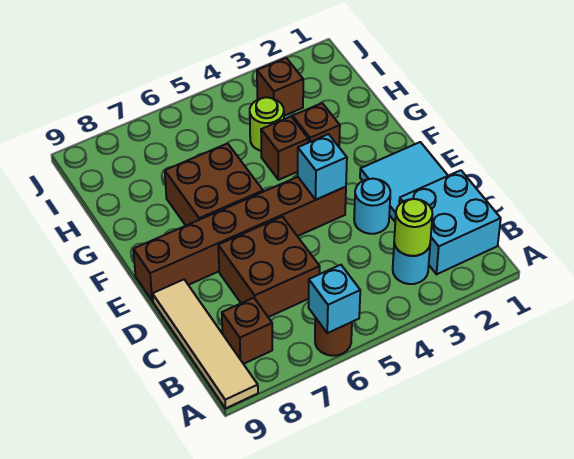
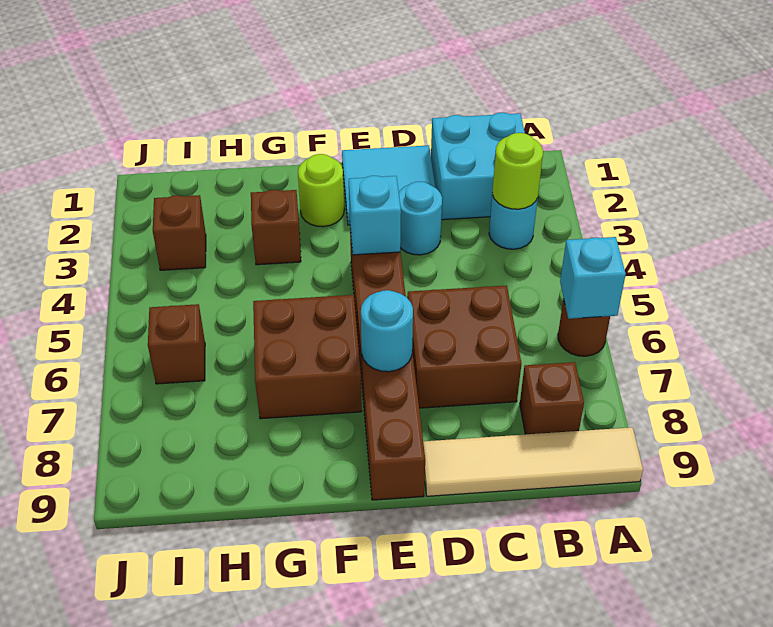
none -> cyan round brick E7 level 2
brown brick G4 level 1 -> brown brick I6 level 1
lime round brick H4 level 1 -> lime round brick F2 level 1

